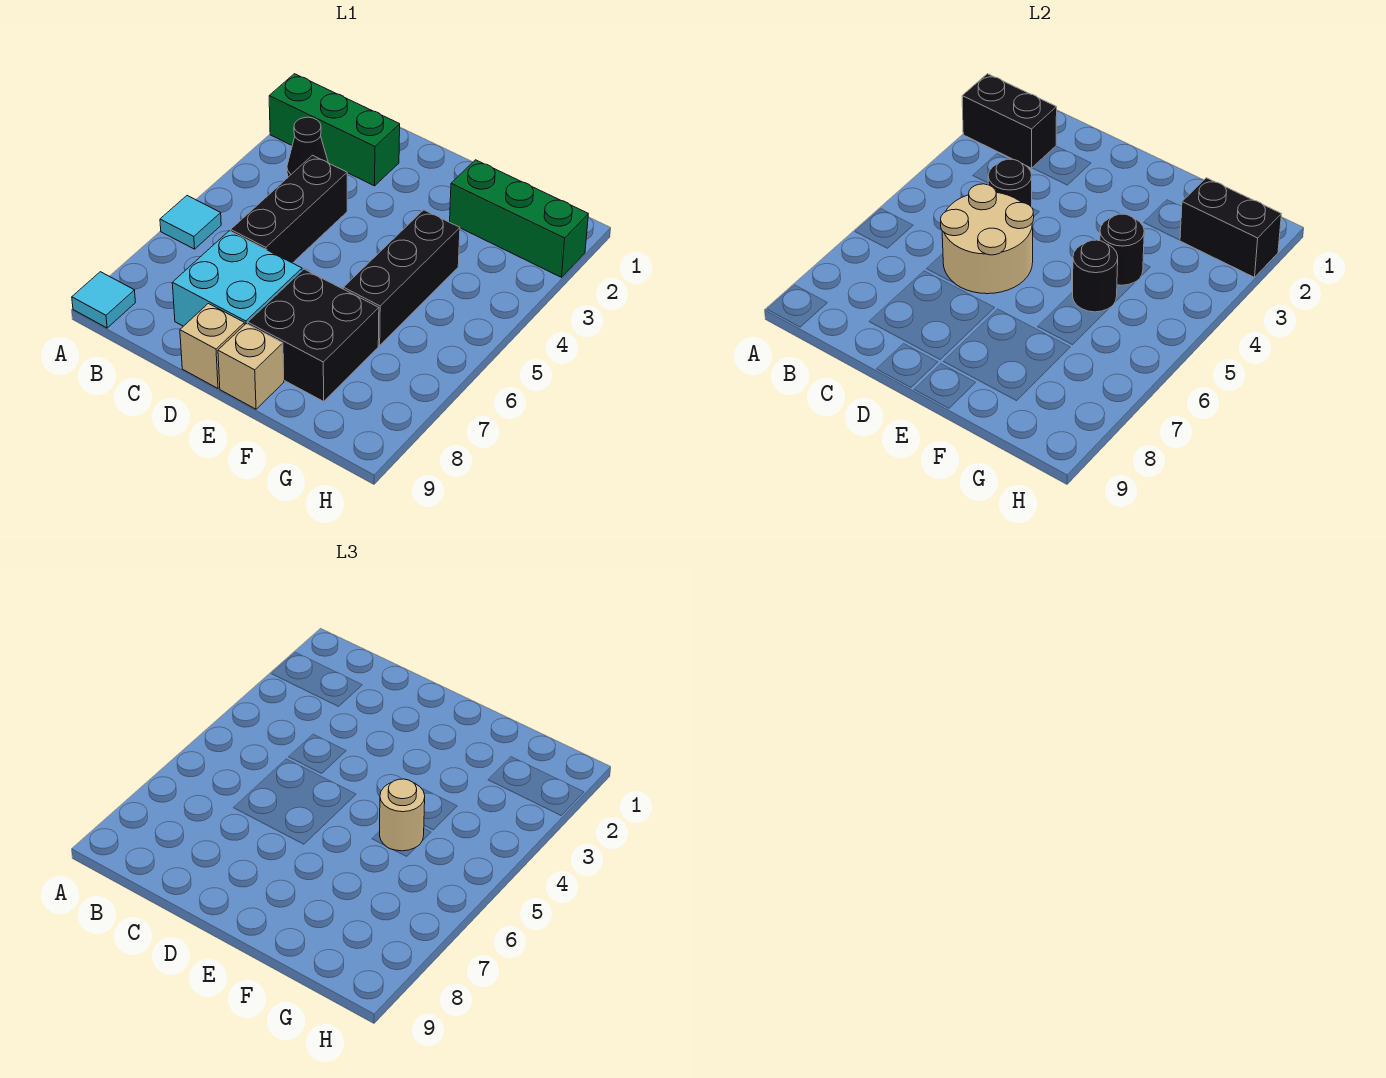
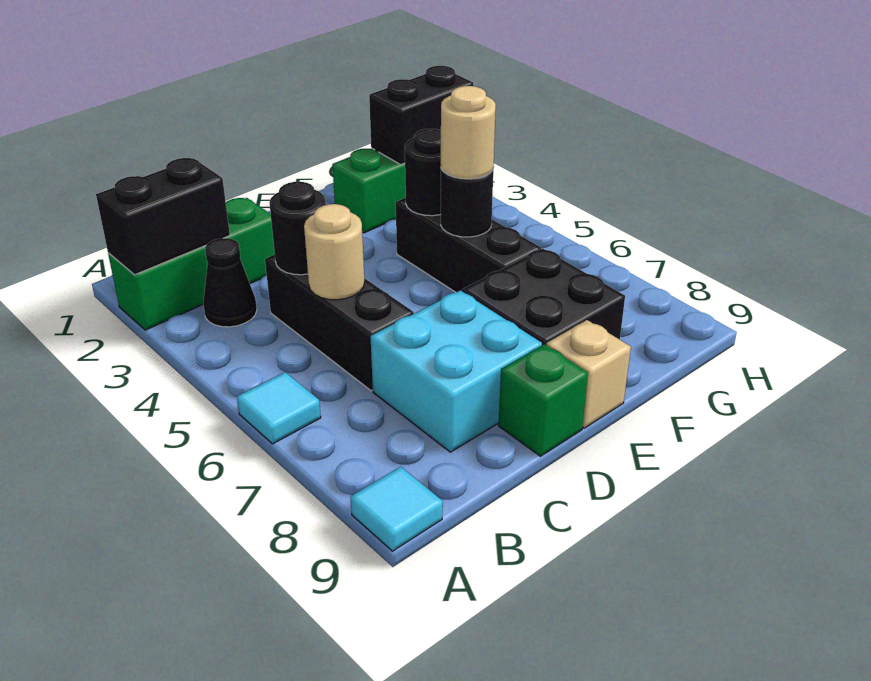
tan round brick C5:D6 level 2 -> tan round brick C5 level 2
tan brick D9 level 1 -> green brick D9 level 1

